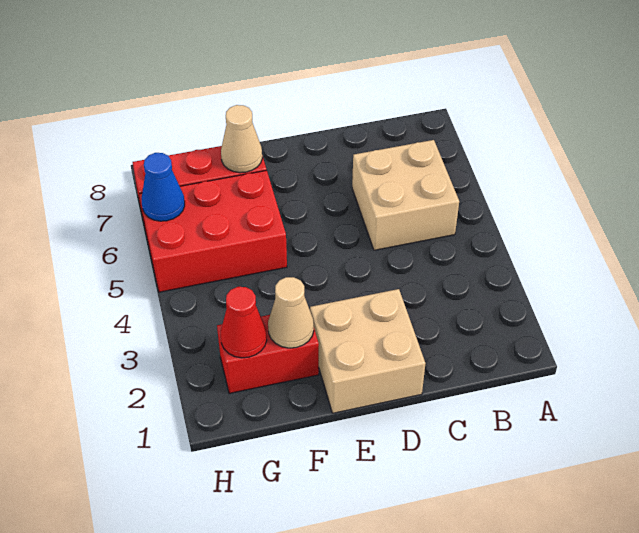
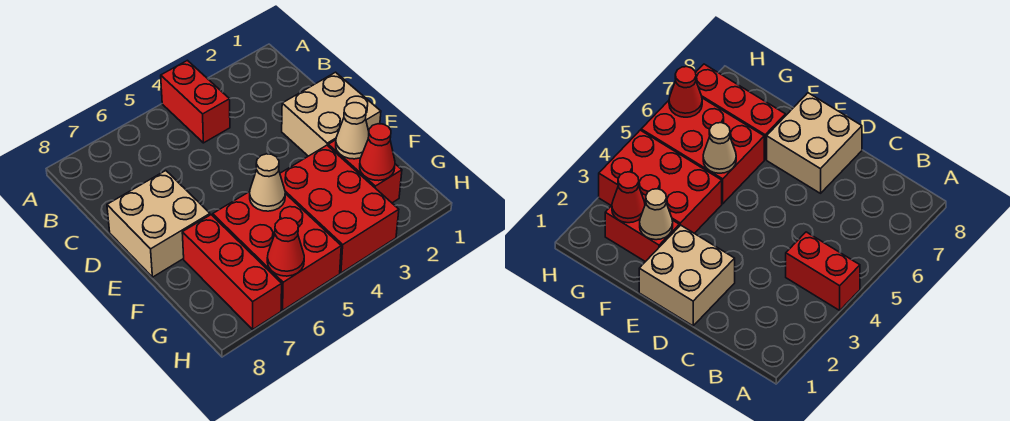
none -> red brick A4:B4 level 1
tan brick B5:C6 level 1 -> tan brick D7:E8 level 1
none -> red brick F3:H4 level 1
tan cone F7 level 2 -> tan cone F5 level 2
blue cone H6 level 2 -> red cone H6 level 2

